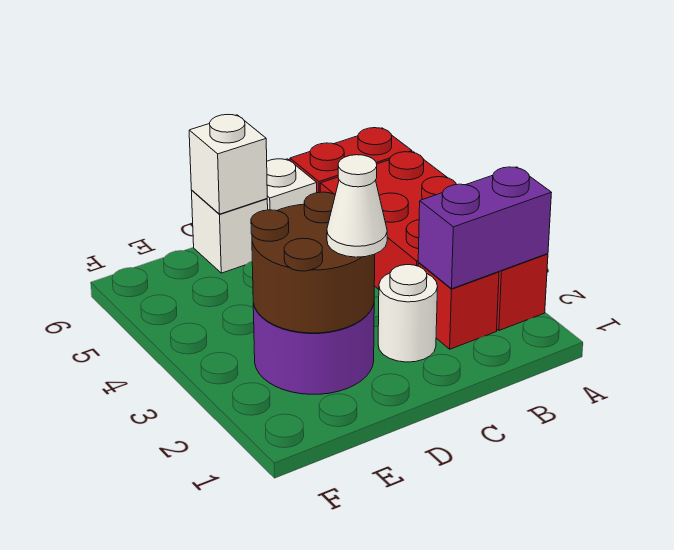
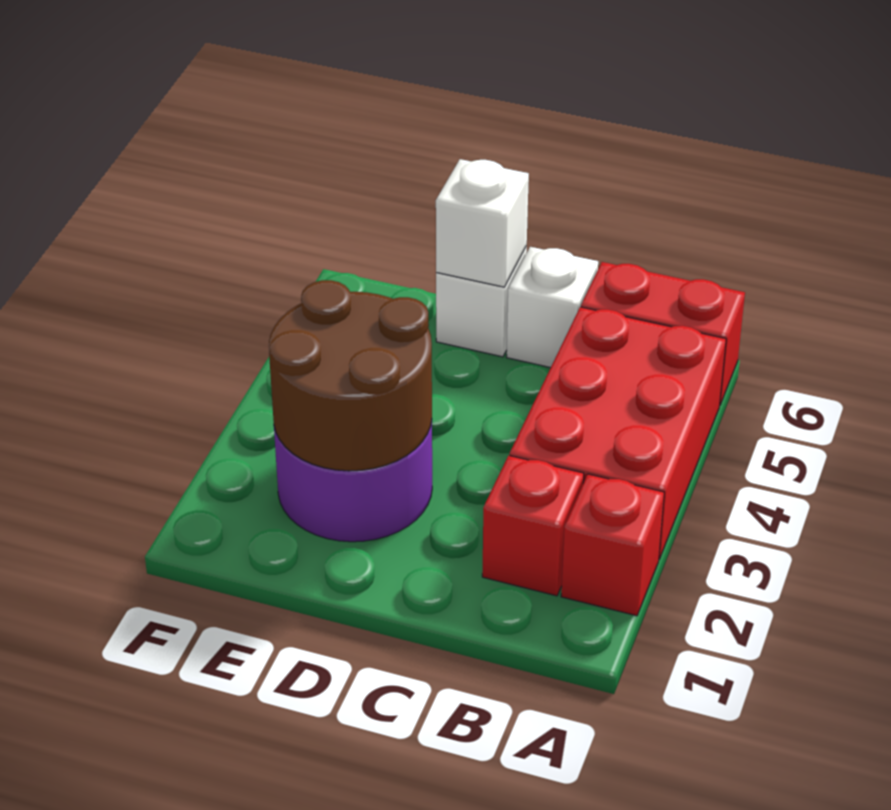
purple brick A2:B2 level 2 -> none
white round brick C2 level 1 -> none
white cone D2 level 3 -> none

